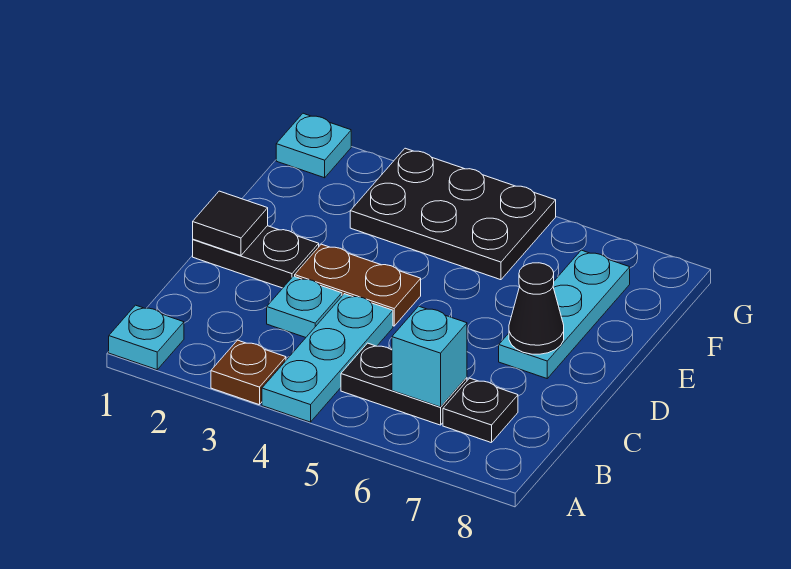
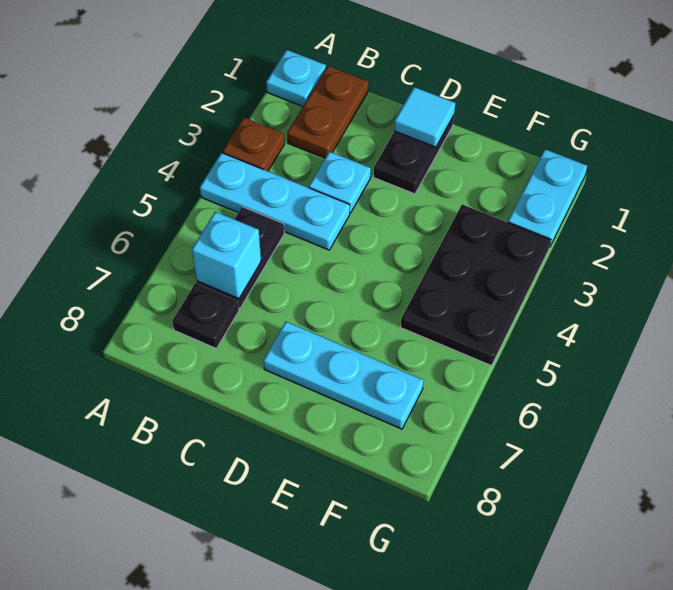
black tile D1 level 2 -> cyan tile D1 level 2
brown plate D3:D4 level 1 -> brown plate B1:B2 level 1
black cone D7 level 2 -> none
cyan plate G1 level 1 -> cyan plate G1:G2 level 1

